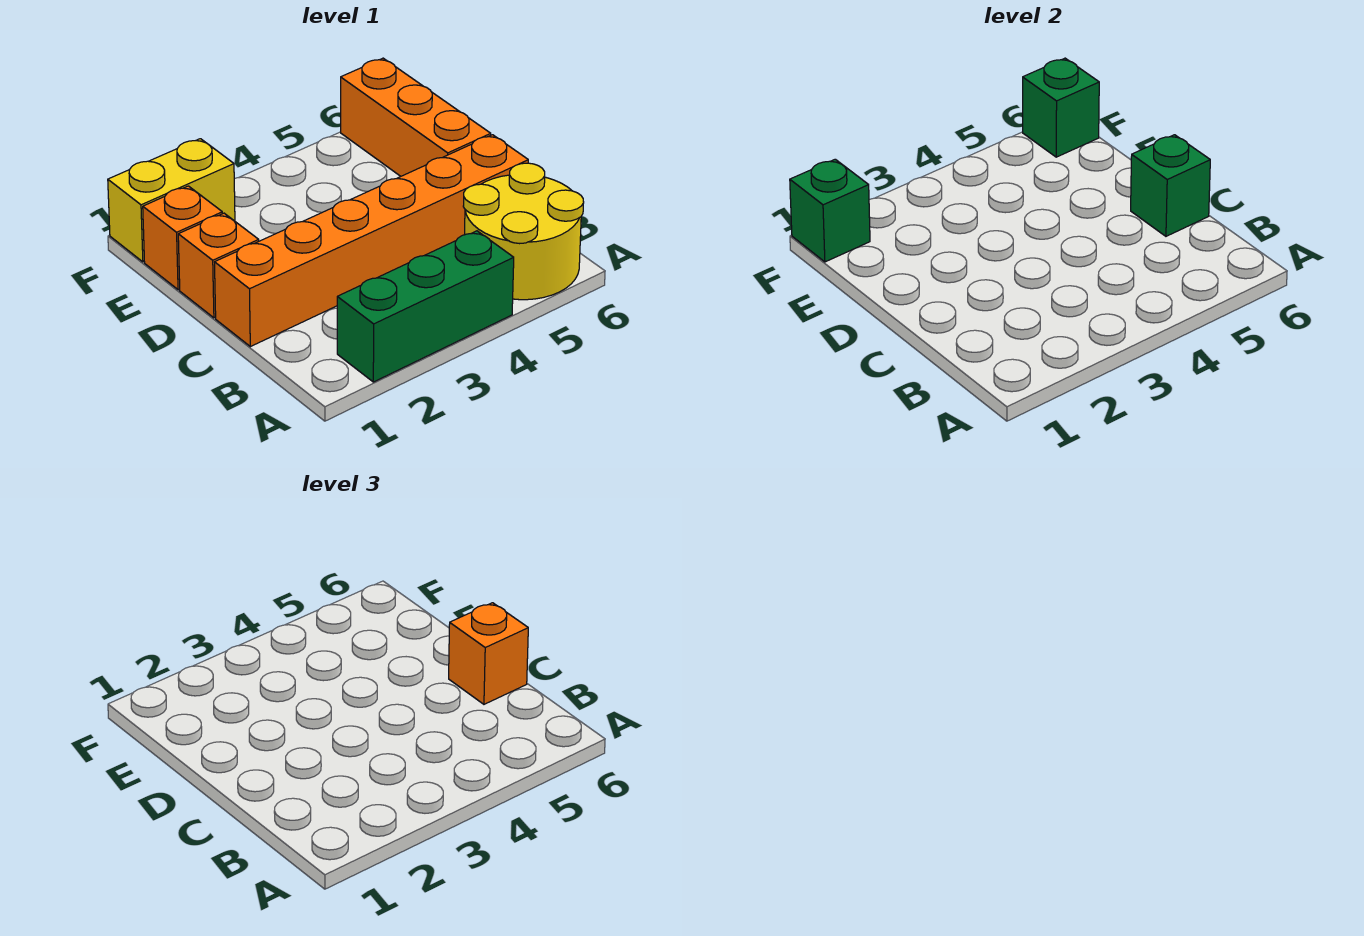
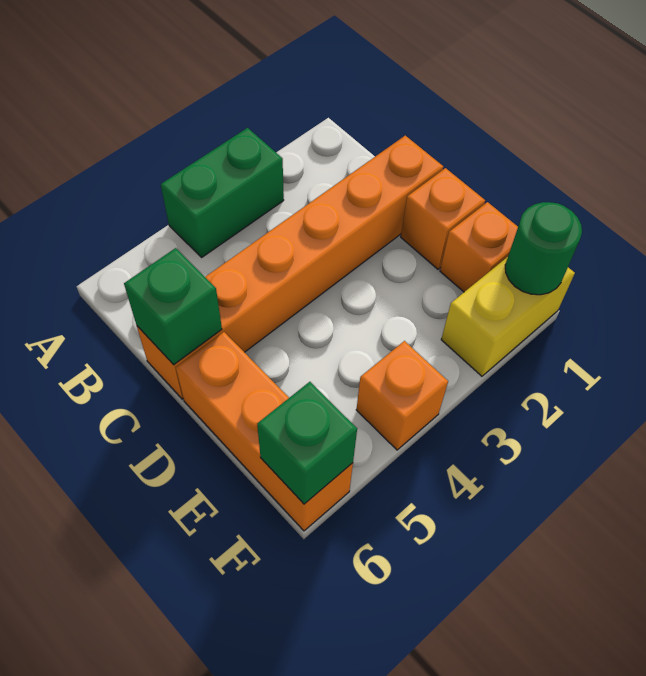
green brick A2:A4 level 1 -> green brick A3:A4 level 1
yellow round brick A5:B6 level 1 -> none
orange brick C6 level 3 -> orange brick F4 level 1
green brick F1 level 2 -> green round brick F1 level 2

